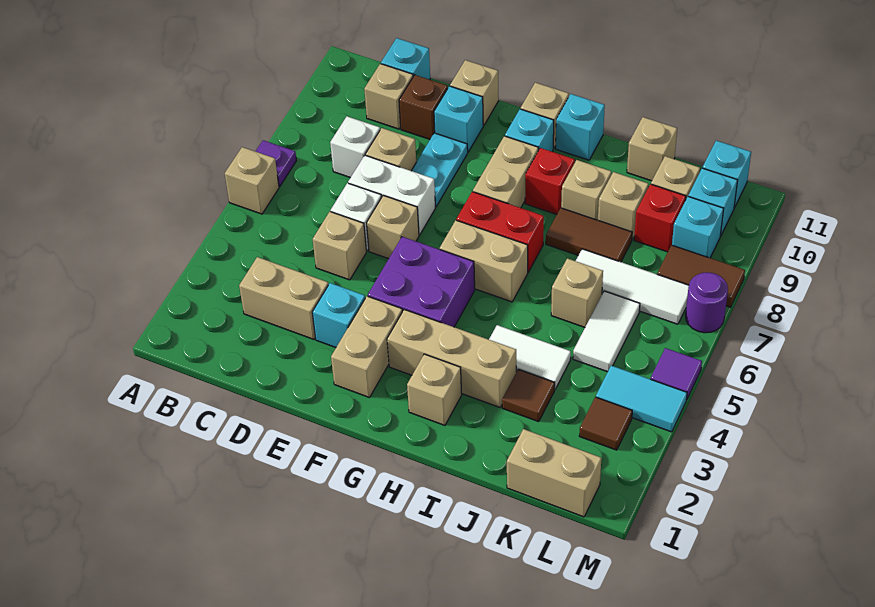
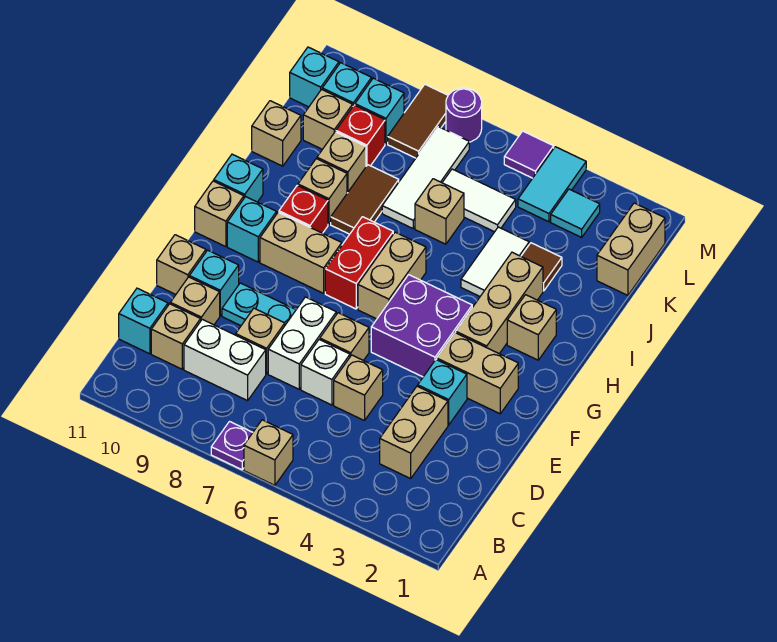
white brick C8 level 1 -> white brick C8:C9 level 1
brown brick D10 level 1 -> tan brick D10 level 1
brown tile L3 level 1 -> cyan tile L3 level 1

